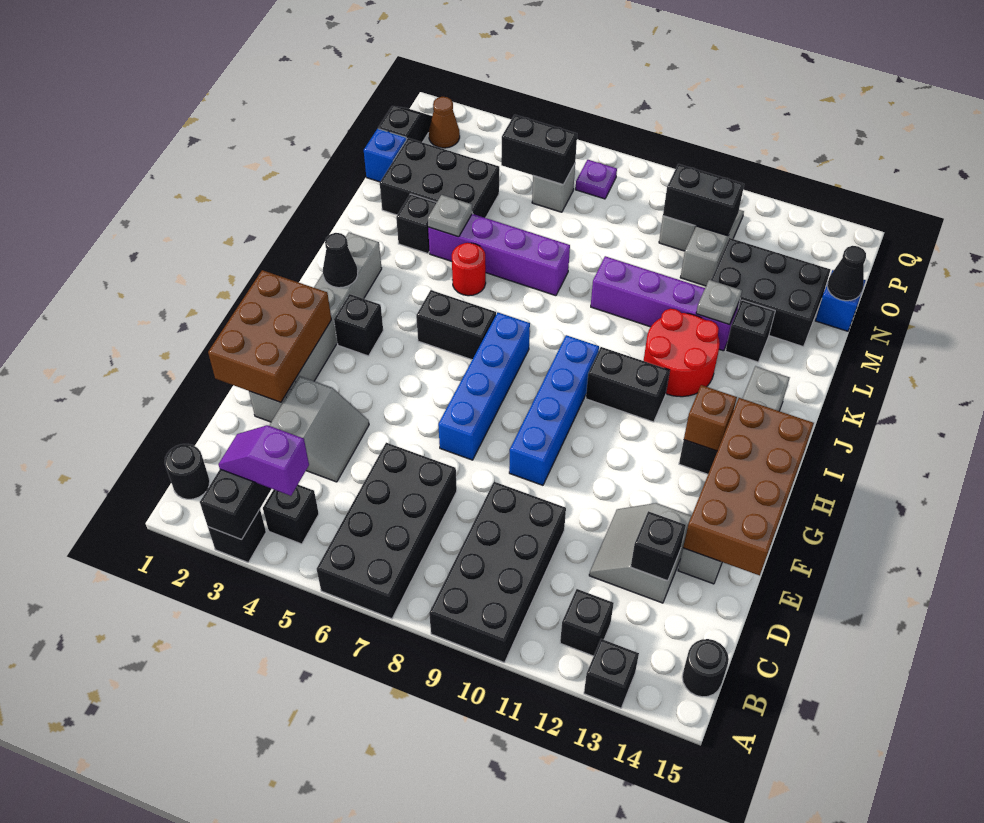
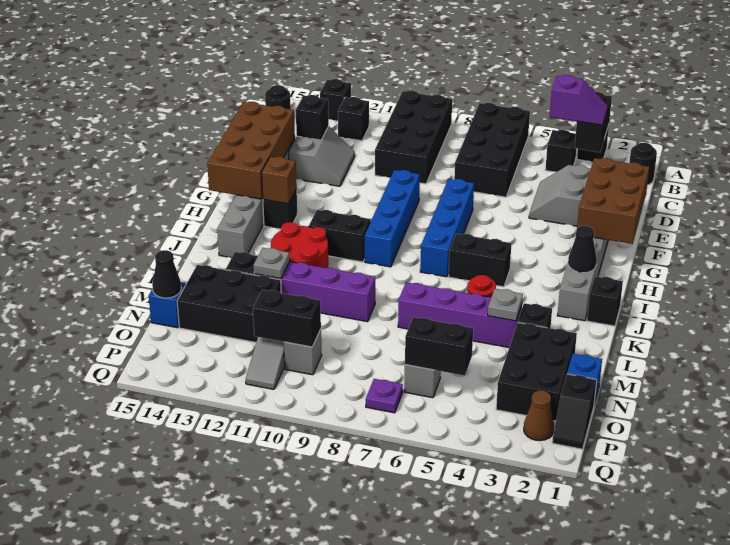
black brick H3 level 1 -> black brick J1 level 1
black brick M2:N4 level 1 -> black brick M2:O3 level 1

